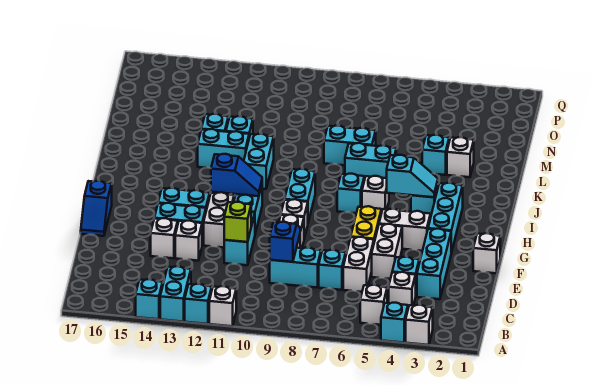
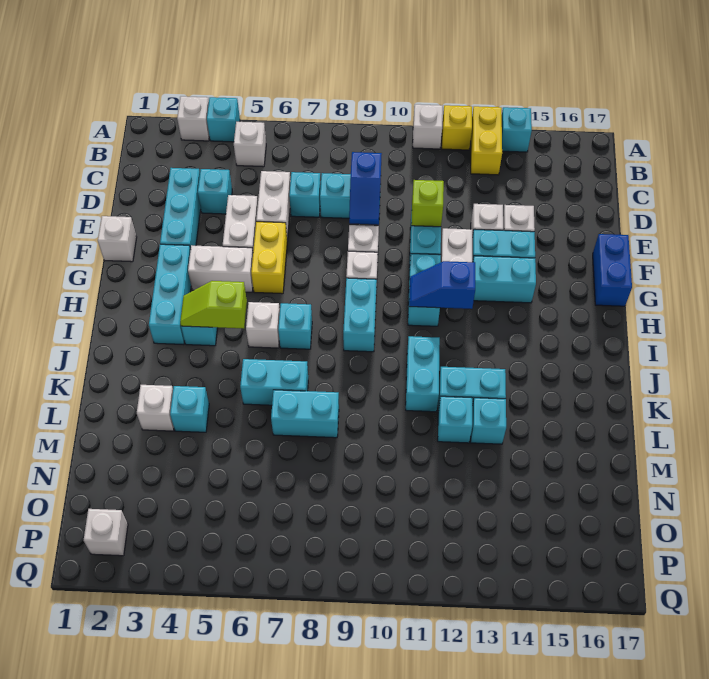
cyan brick A12 level 1 -> yellow brick A12 level 1
cyan brick A13:B13 level 1 -> yellow brick A13:B13 level 1
white brick C4 level 1 -> white brick P2 level 1
blue slope F17:G17 level 1 top G -> blue brick F17:G17 level 1
cyan slope I4:I5 level 2 top 5 -> lime slope I4:I5 level 2 top 5

